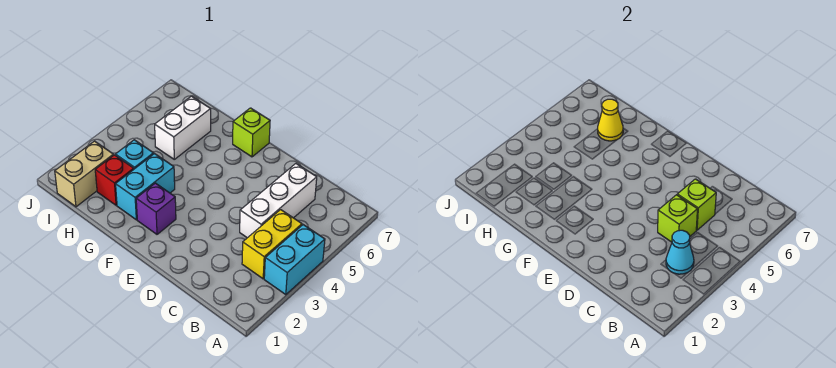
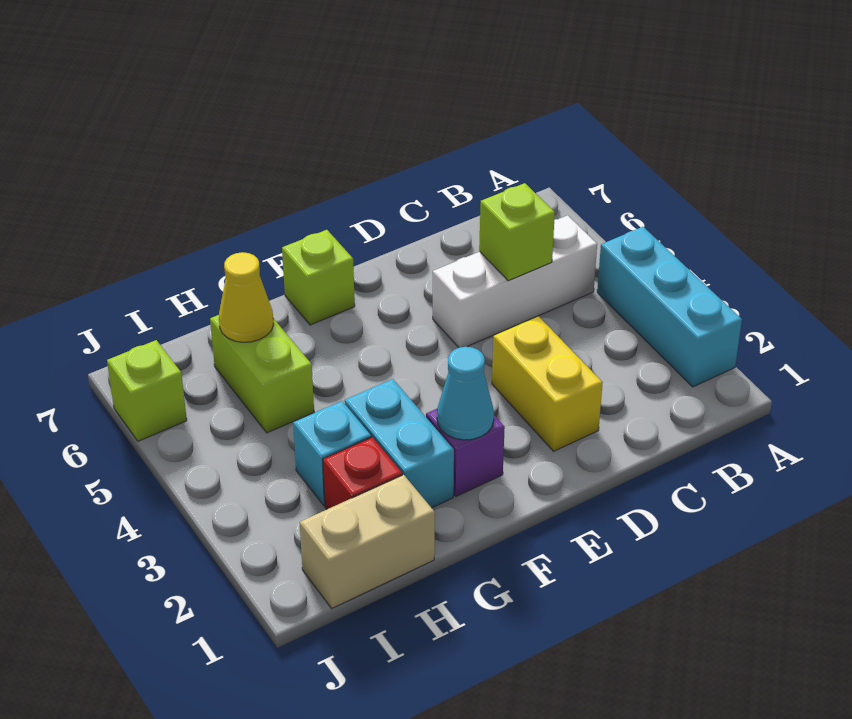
cyan brick A3:A4 level 1 -> cyan brick A2:A4 level 1
yellow brick B3:B4 level 1 -> yellow brick D2:D3 level 1
cyan cone B3 level 2 -> cyan cone F2 level 2
white brick C4:C6 level 1 -> white brick B5:D5 level 1
lime brick C4 level 2 -> lime brick J6 level 1
white brick H5:H6 level 1 -> lime brick H5:H6 level 1
tan brick I1:I2 level 1 -> tan brick H1:I1 level 1

